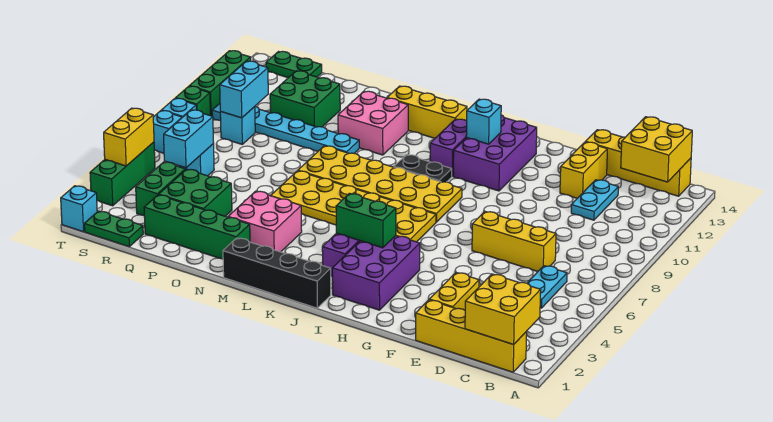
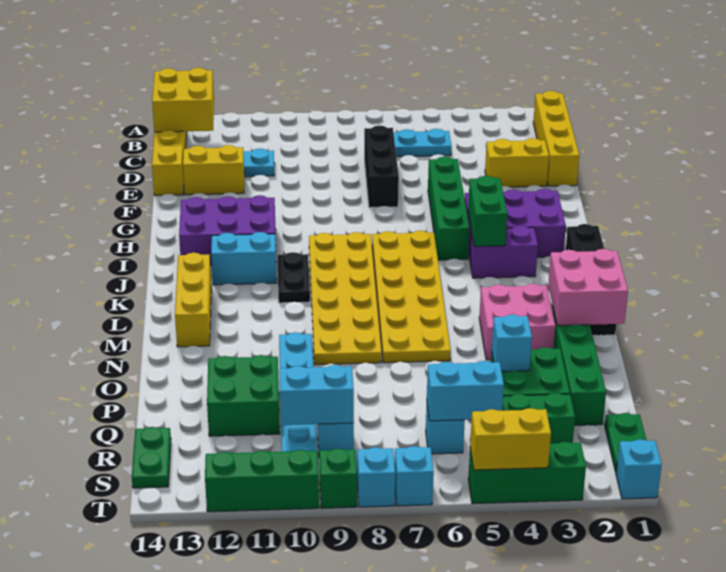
yellow brick B1:C2 level 2 -> none
yellow brick D7:F7 level 1 -> black brick D7:F7 level 1
none -> green brick F5:I5 level 1
cyan brick I12 level 2 -> cyan brick P4 level 2
purple brick J11:J12 level 1 -> cyan brick J11:J12 level 1
pink brick M11:N12 level 1 -> pink brick M1:N2 level 2

